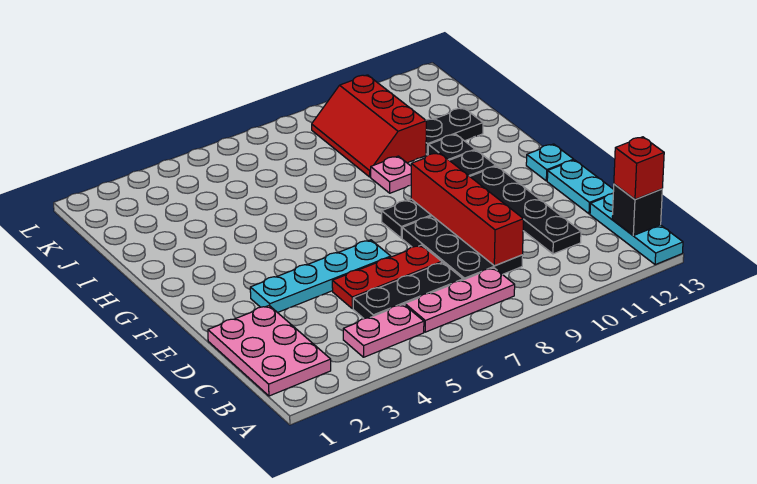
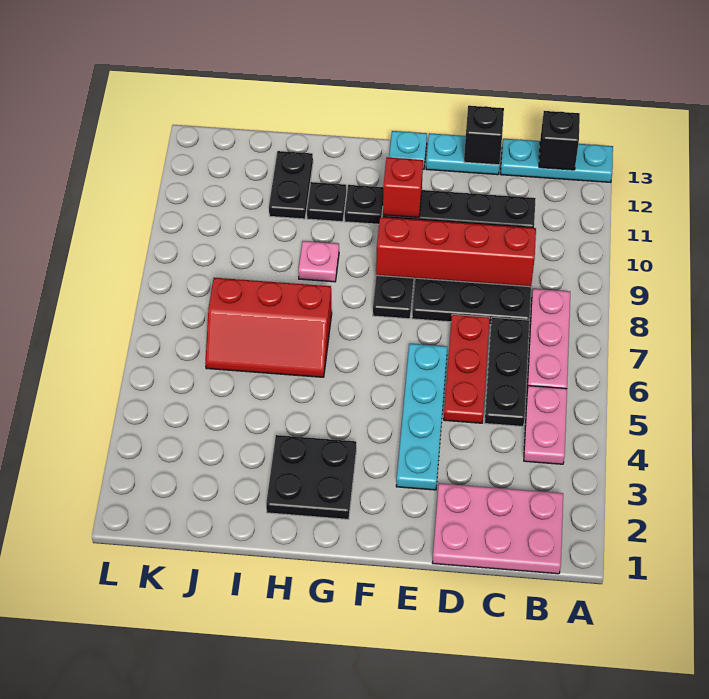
red brick B13 level 3 -> red brick F11 level 2
none -> black brick D13 level 2
none -> black plate G2:H3 level 1
red slope I9:K10 level 1 top 10 -> red slope H6:J7 level 1 top 7

